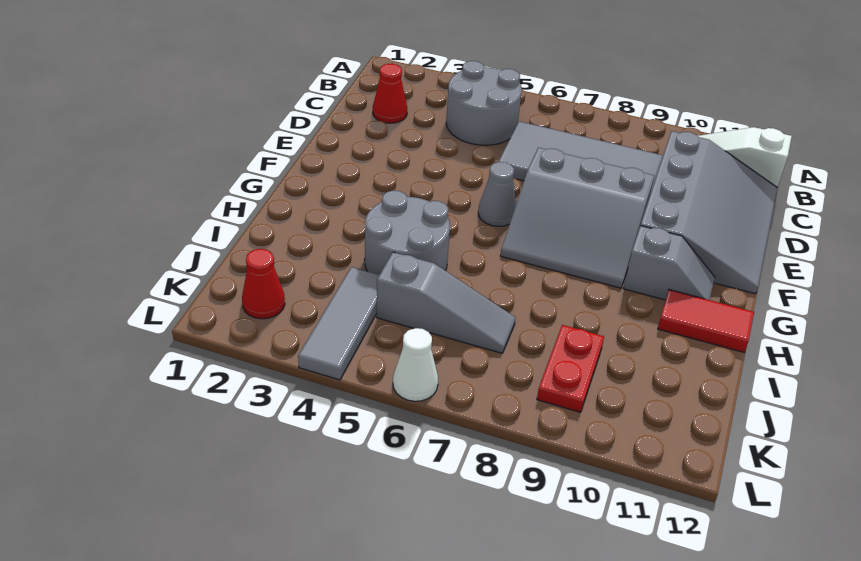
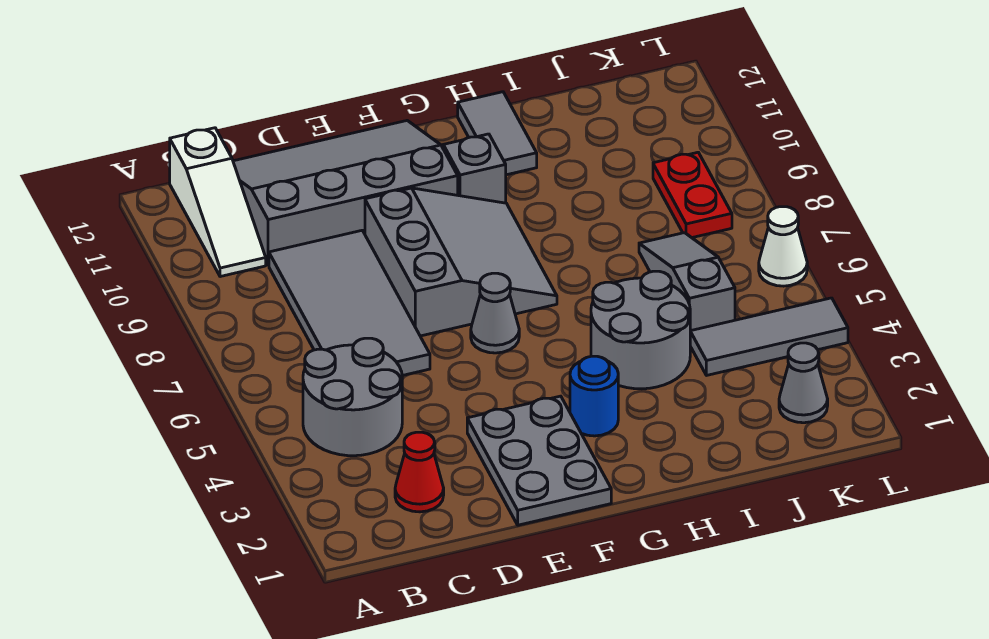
none -> grey plate E1:F3 level 1
none -> blue round brick G3 level 1
red tile H11:H12 level 1 -> grey tile H11:H12 level 1
red plate J9:K9 level 1 -> red plate K8:K9 level 1
red cone K2 level 1 -> grey cone K2 level 1

